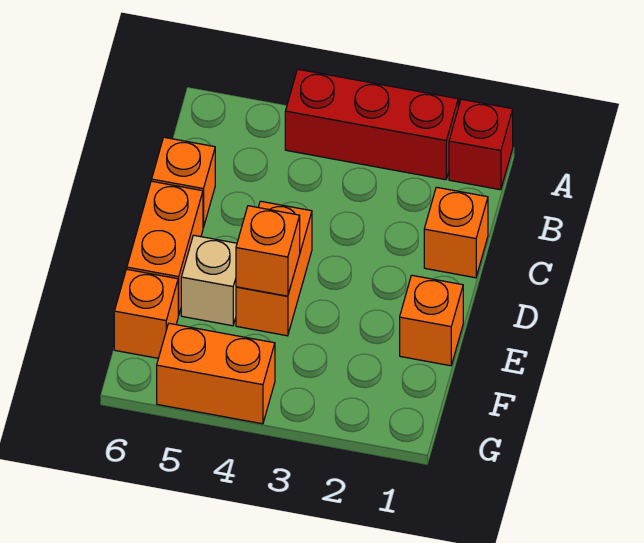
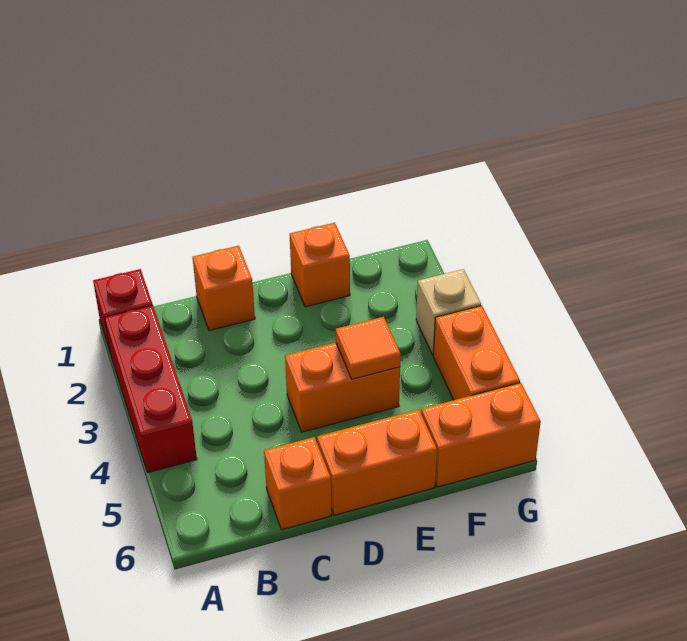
orange brick E4 level 2 -> orange tile E4 level 2
tan brick E5 level 1 -> tan brick G3 level 1
orange brick F6 level 1 -> orange brick F6:G6 level 1

